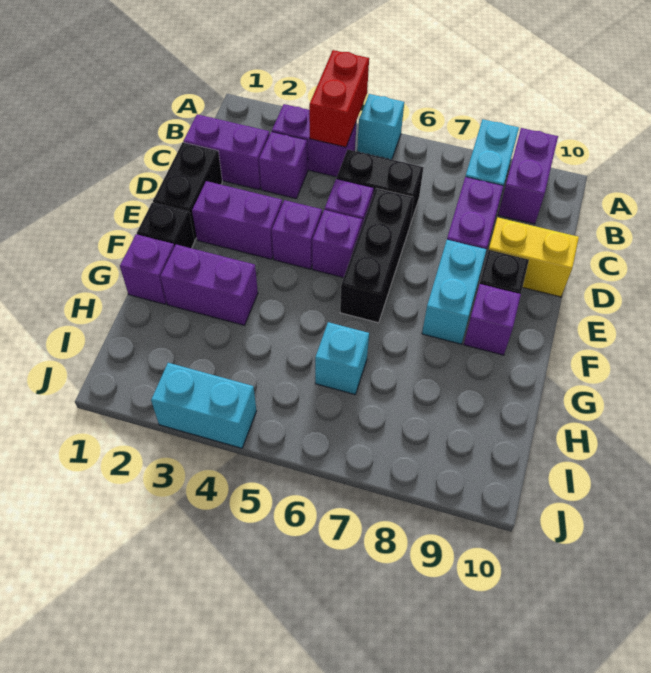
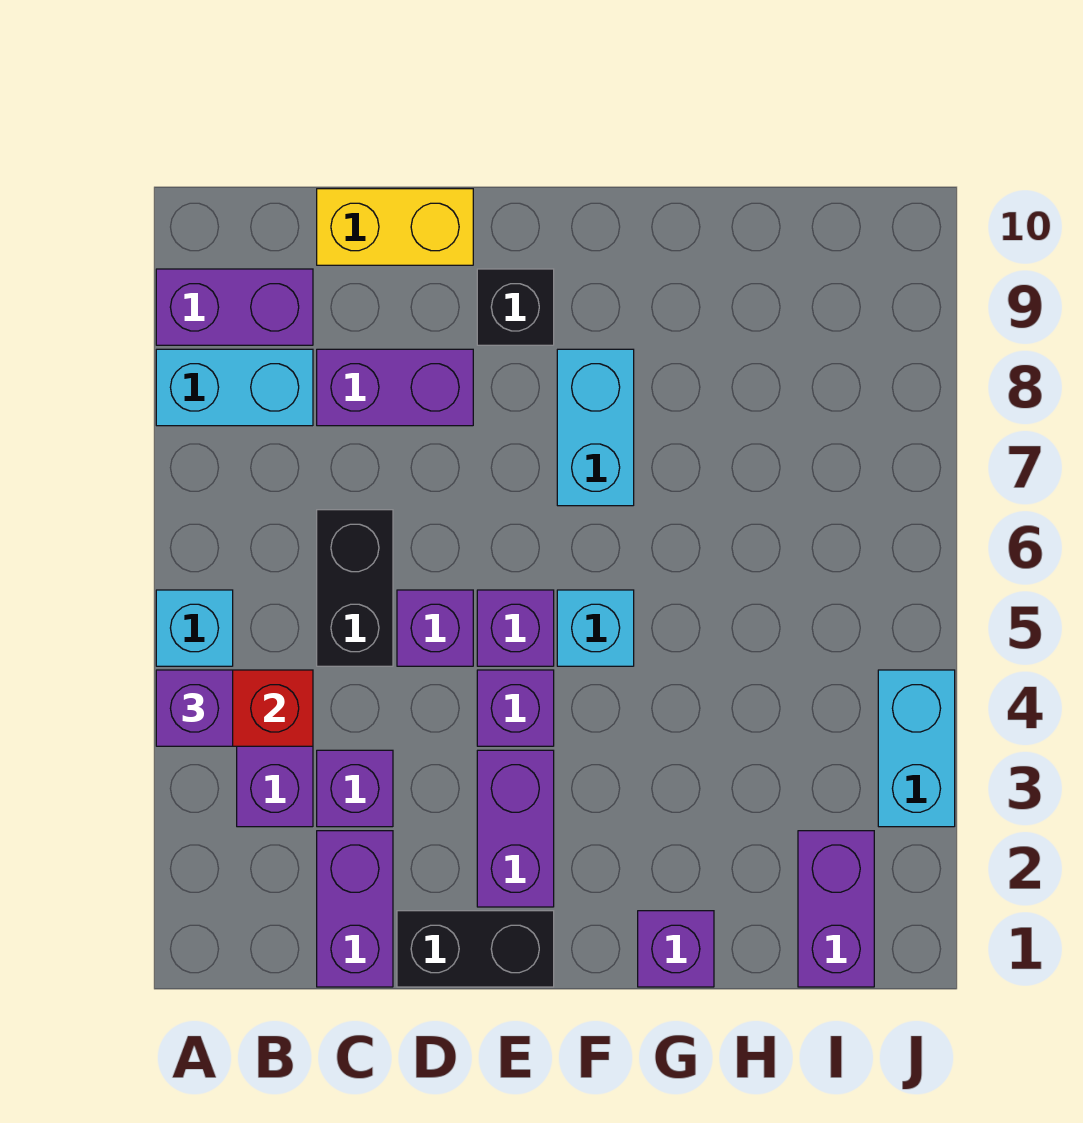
black brick D6:F6 level 1 -> none
yellow brick D9:D10 level 1 -> yellow brick C10:D10 level 1
cyan brick E8:F8 level 1 -> cyan brick F7:F8 level 1
black brick F1 level 1 -> none
purple brick F9 level 1 -> purple brick A4 level 3
purple brick G2:G3 level 1 -> purple brick I1:I2 level 1
cyan brick H6 level 1 -> cyan brick F5 level 1

